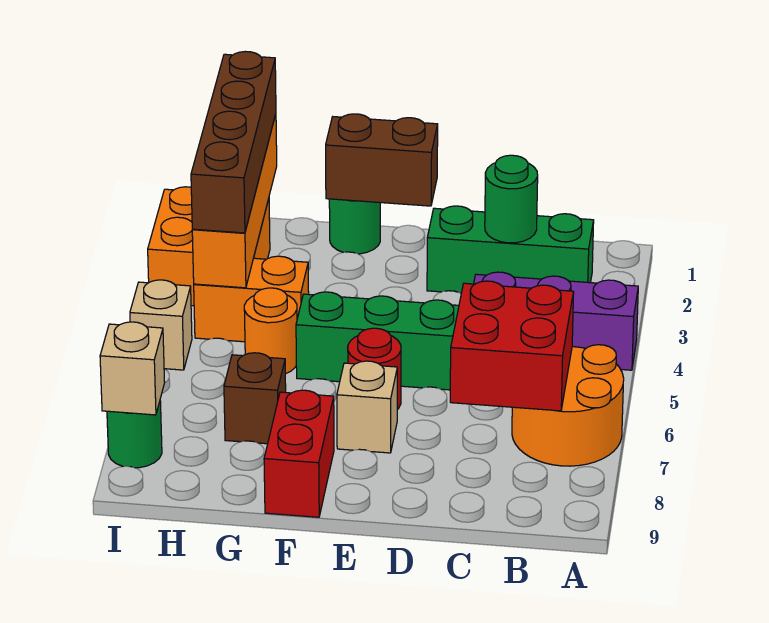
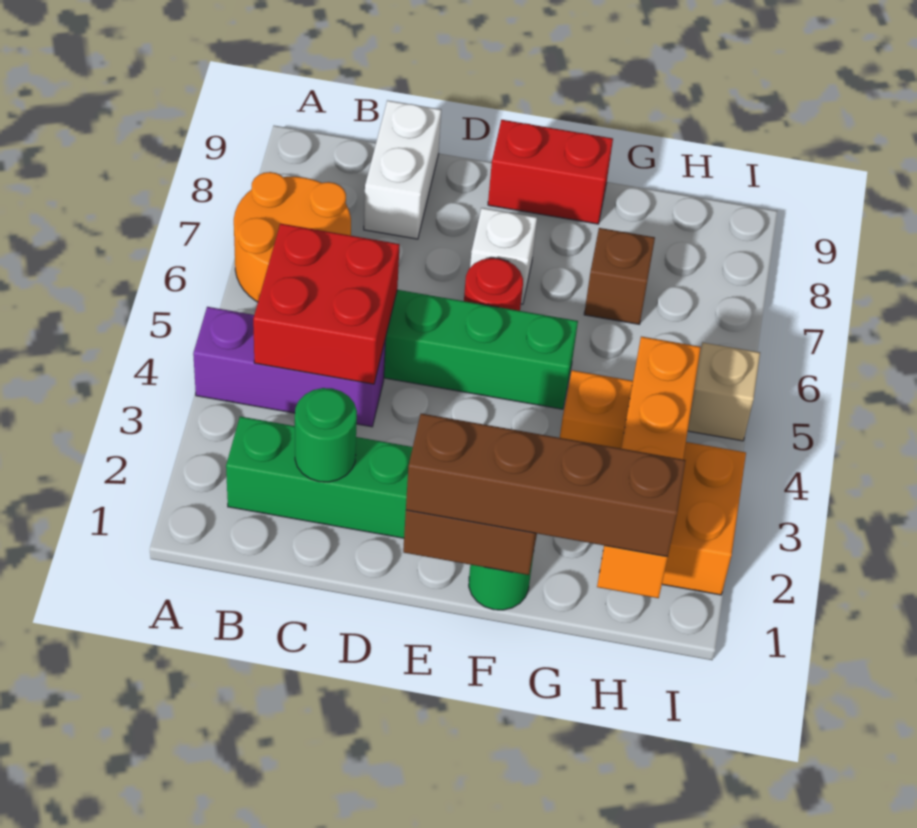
red brick B6:C7 level 2 -> red brick B4:C5 level 2
none -> white brick C8:C9 level 1
tan brick E7 level 1 -> white brick E7 level 1
red brick F8:F9 level 1 -> red brick E9:F9 level 1
orange round brick G5 level 1 -> none
brown brick H1:H4 level 3 -> brown brick E1:H1 level 3
green round brick I8 level 1 -> none
tan brick I8 level 2 -> none

